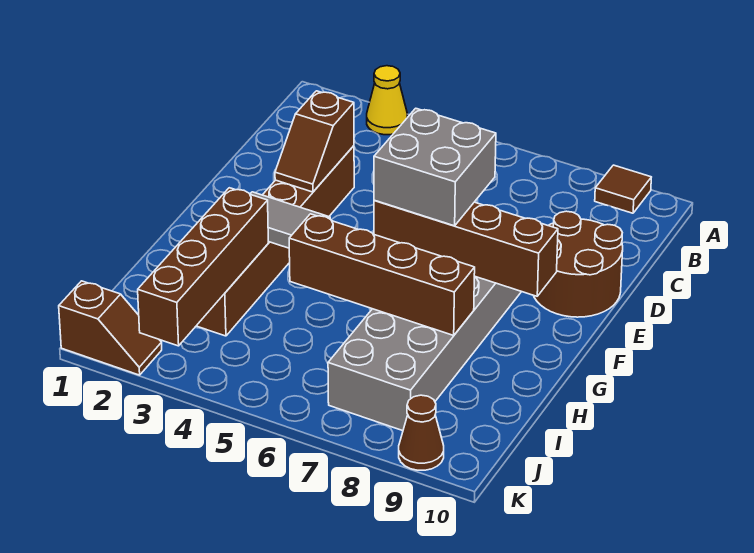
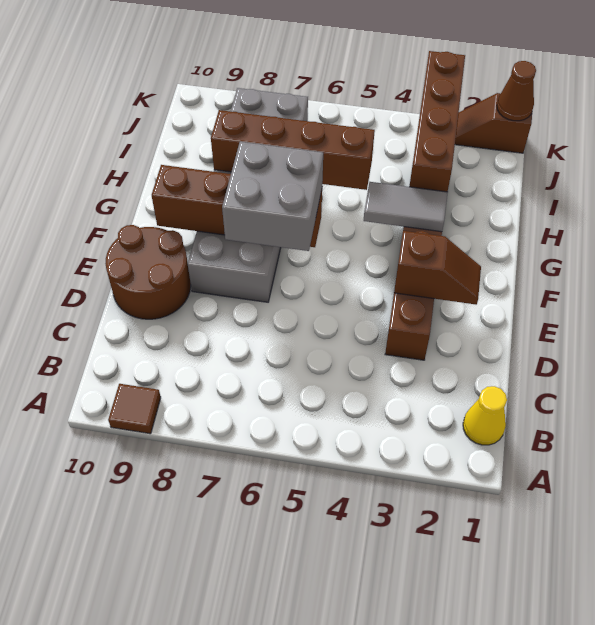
yellow cone A3 level 1 -> yellow cone B1 level 1
brown slope D3:E3 level 2 top D -> brown slope E2:E3 level 2 top 3
brown cone K9 level 1 -> brown cone K1 level 2

